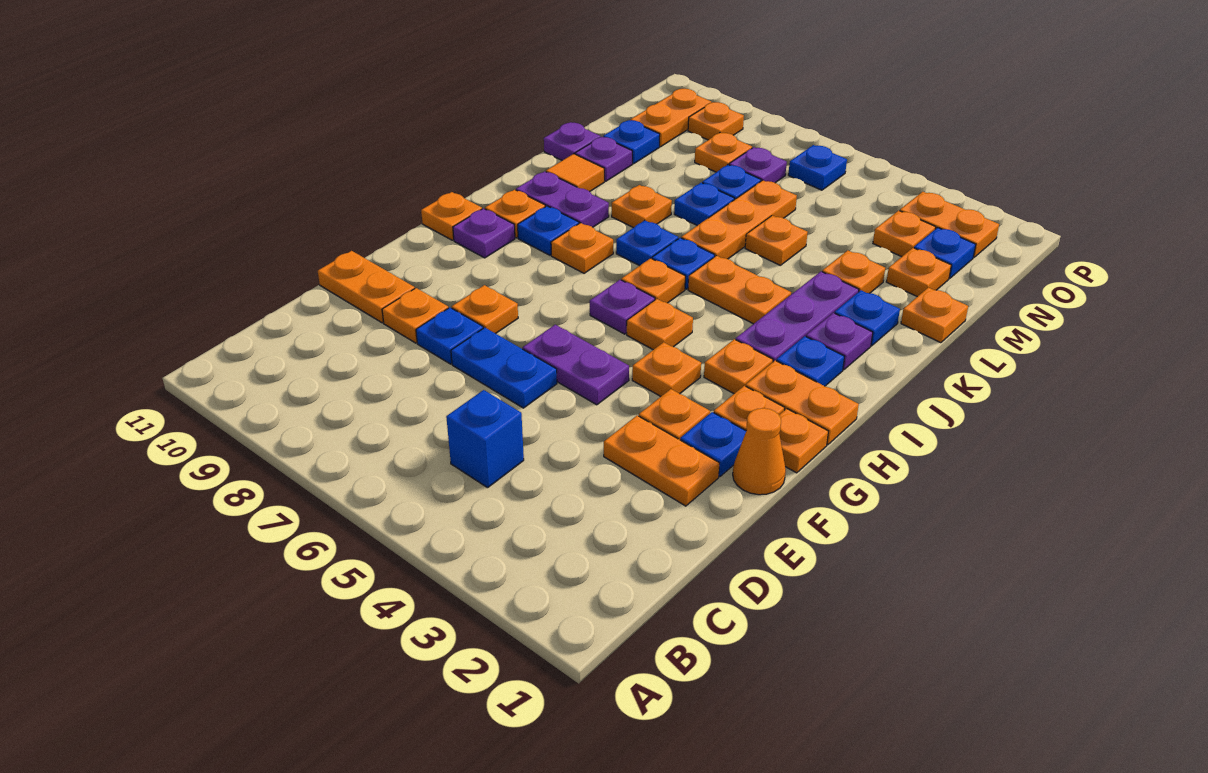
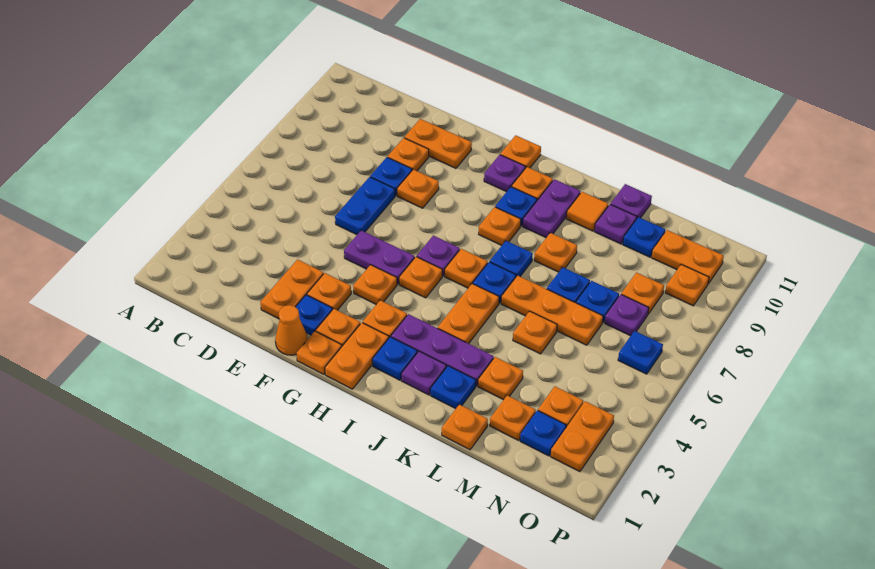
blue brick C5 level 1 -> none
orange plate E10:E11 level 1 -> orange plate E10:F10 level 1
purple plate F5:F6 level 1 -> purple plate F5:G5 level 1

